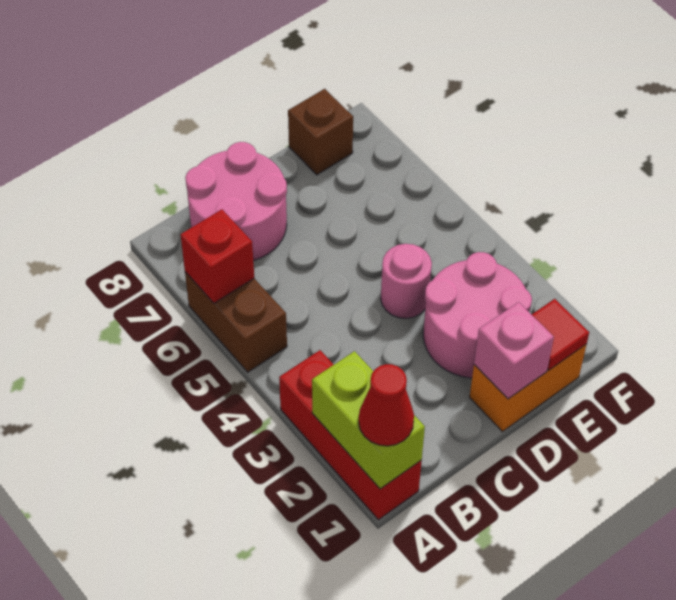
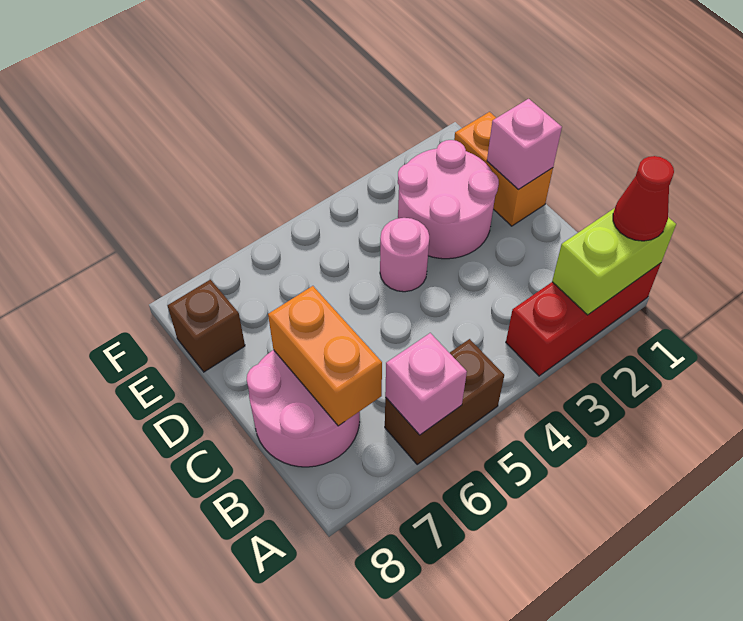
red brick A6 level 2 -> pink brick A6 level 2
none -> orange brick B7:C7 level 2
red tile E1 level 2 -> none

